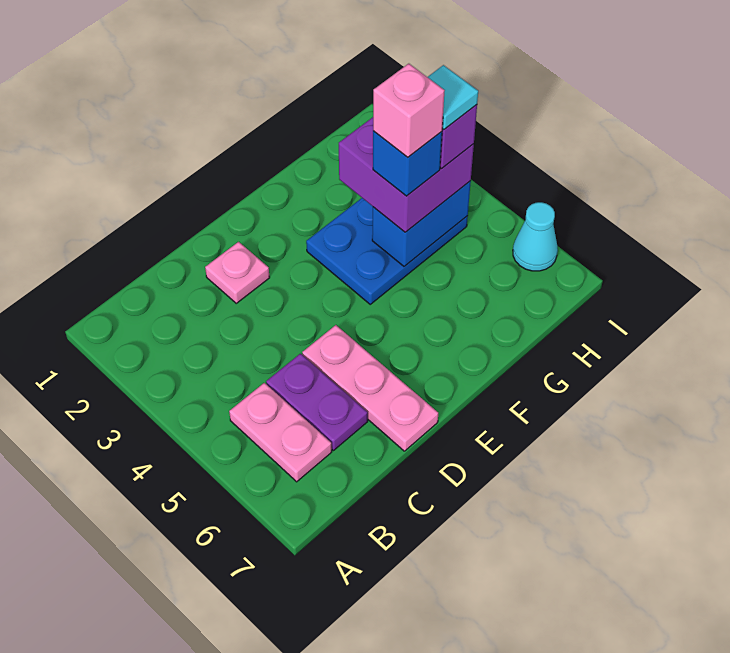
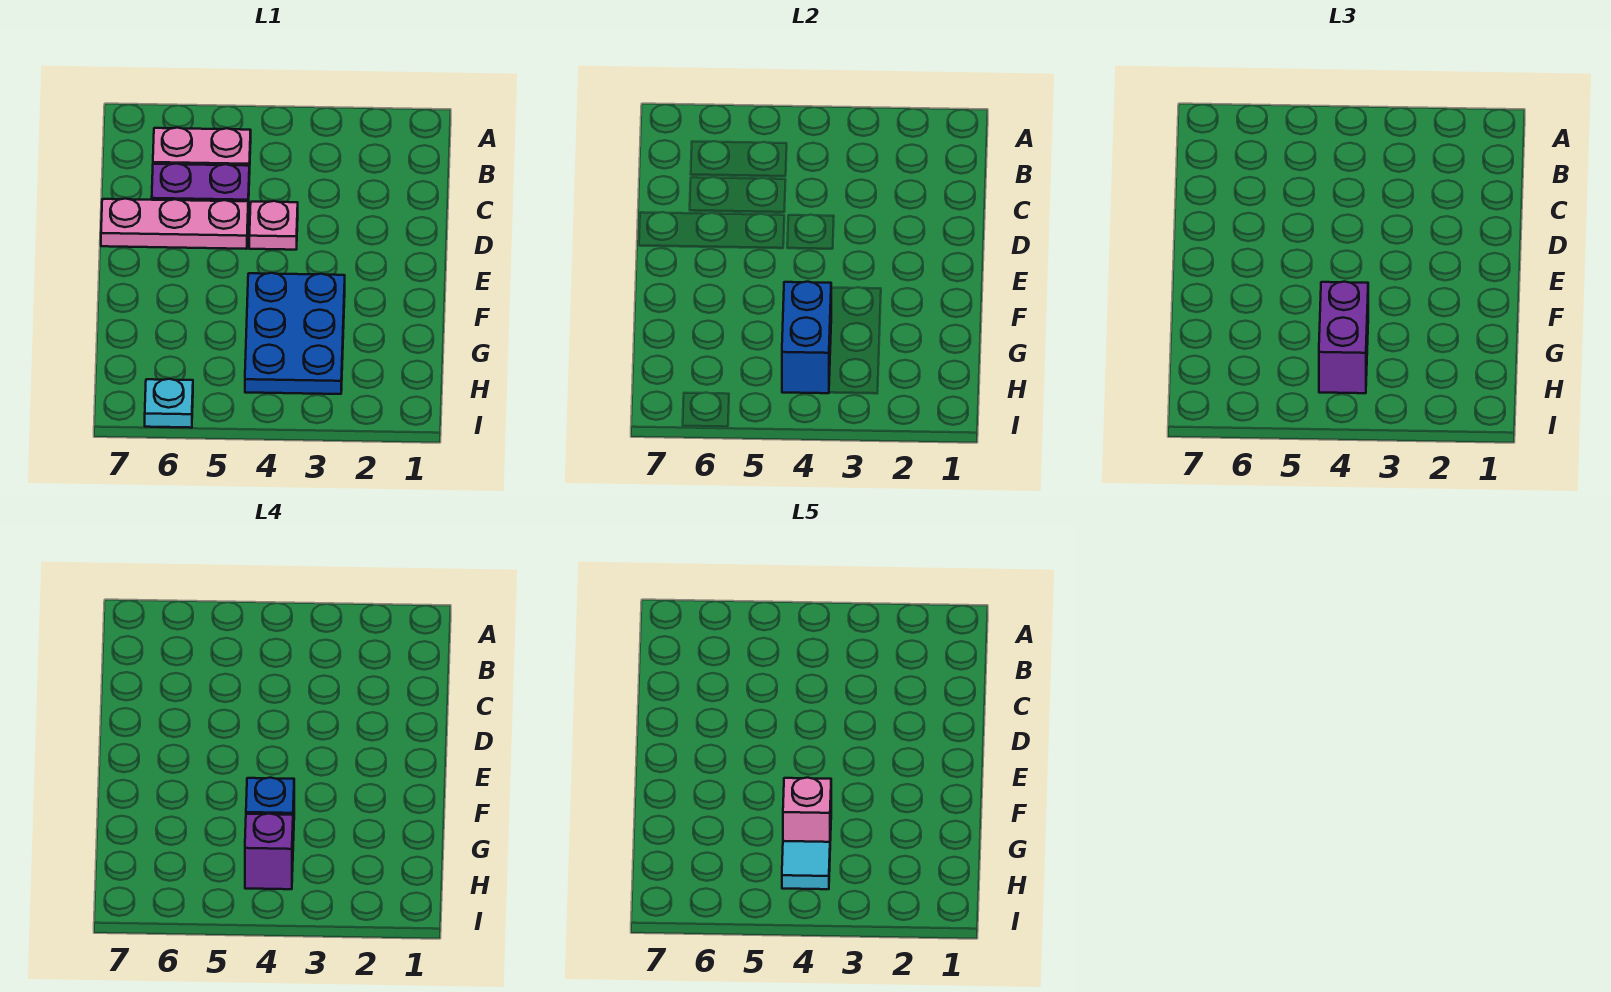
pink plate D2 level 1 -> pink plate D4 level 1
purple brick G3:H4 level 3 -> purple brick G4:H4 level 3
cyan cone I6 level 1 -> cyan plate I6 level 1

